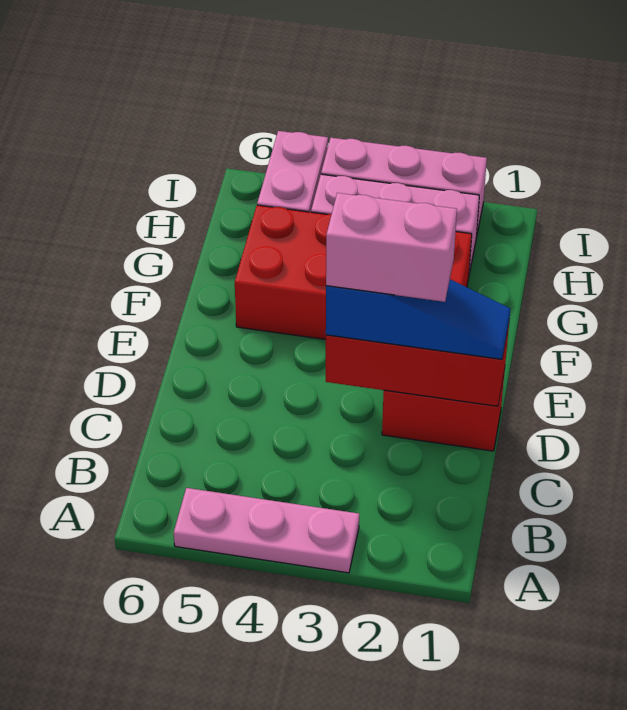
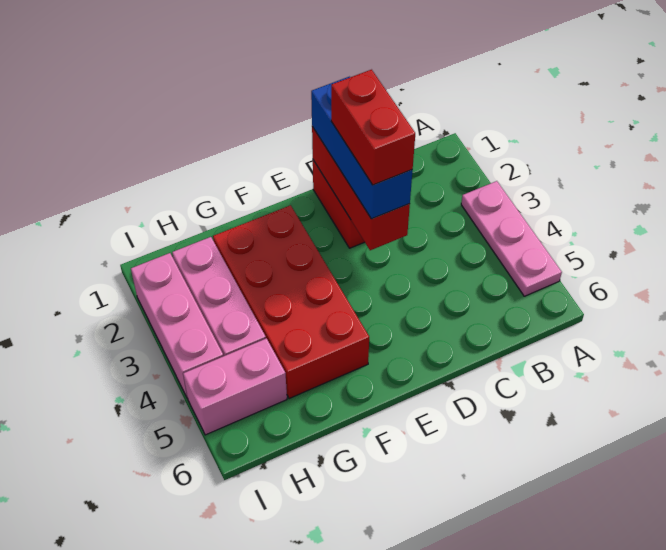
blue slope D1:D3 level 3 top 3 -> blue brick D1:D3 level 3
pink brick D2:D3 level 4 -> red brick D2:D3 level 4

